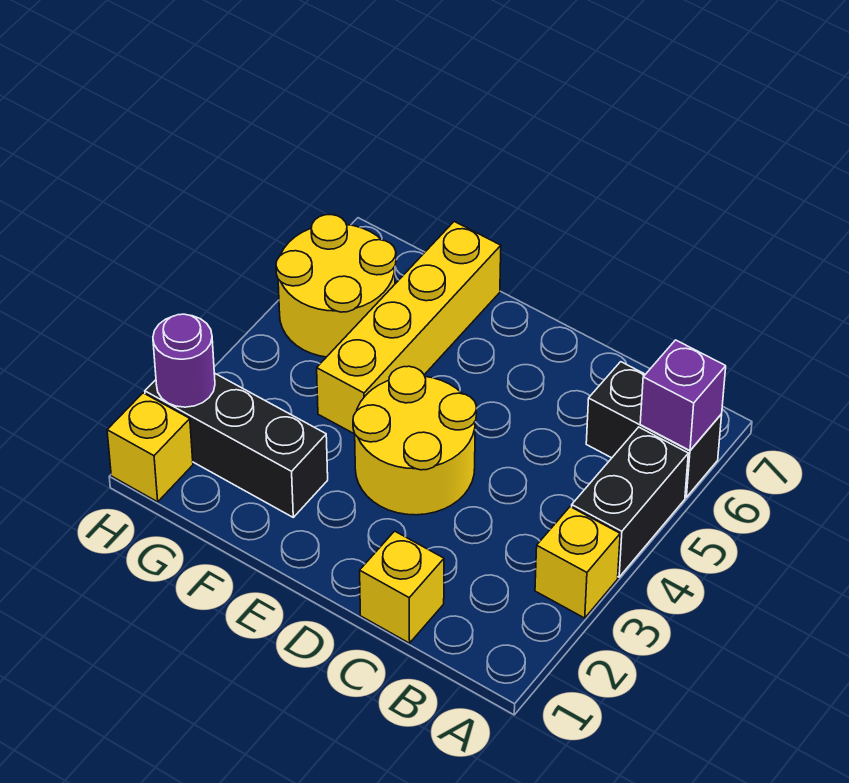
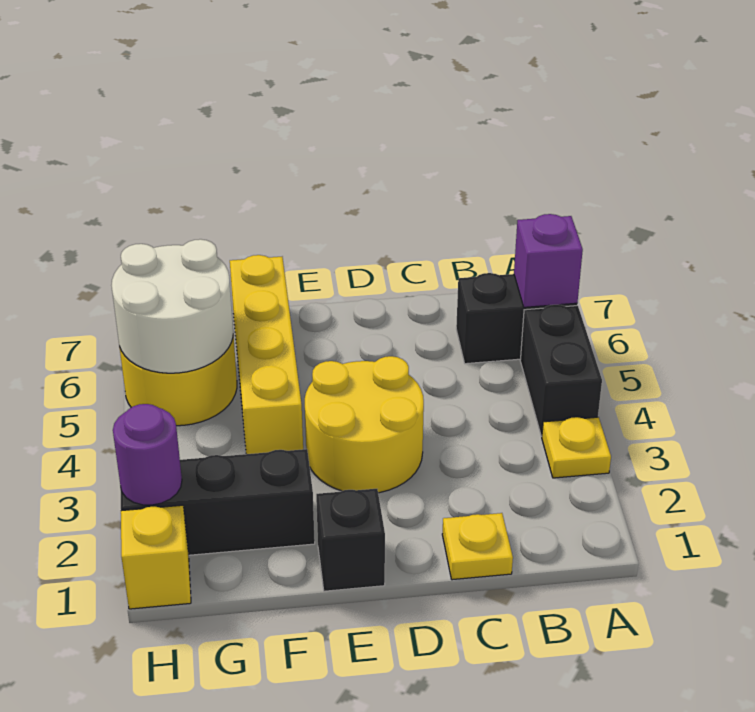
yellow brick A3 level 1 -> yellow plate A3 level 1
yellow brick C1 level 1 -> yellow plate C1 level 1
none -> black brick E1 level 1
none -> white round brick G5:H6 level 2

